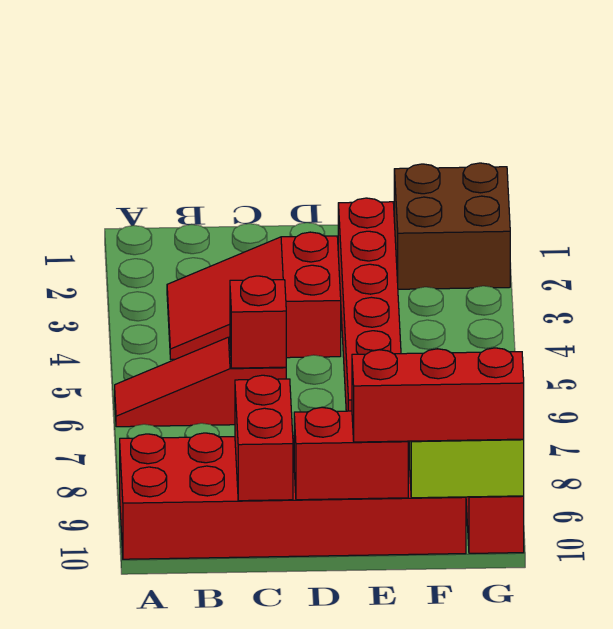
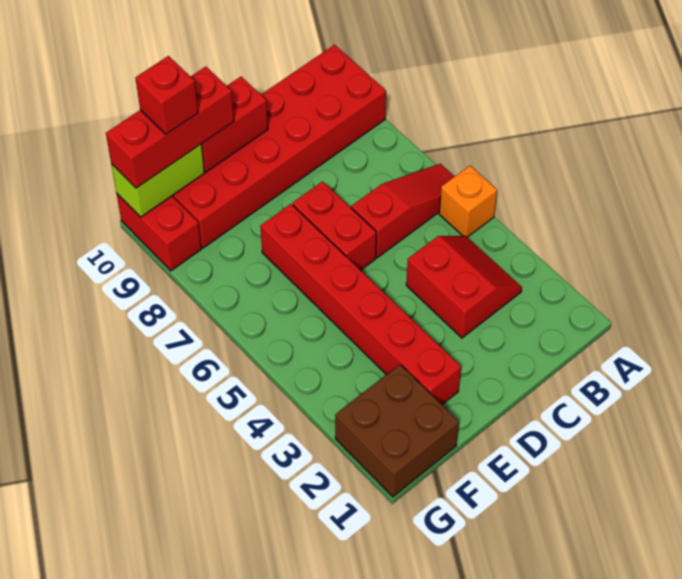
none -> orange brick A5 level 1
red slope B3:D4 level 1 top D -> red slope B3:C4 level 1 top C
red brick C6 level 2 -> red brick F10 level 4
red brick C9:C10 level 2 -> red brick D6:D7 level 1

